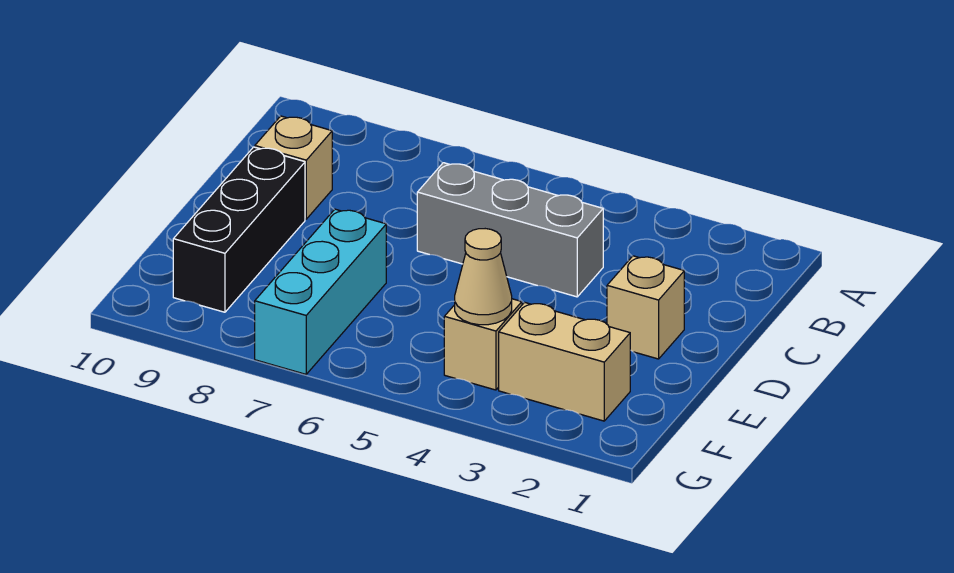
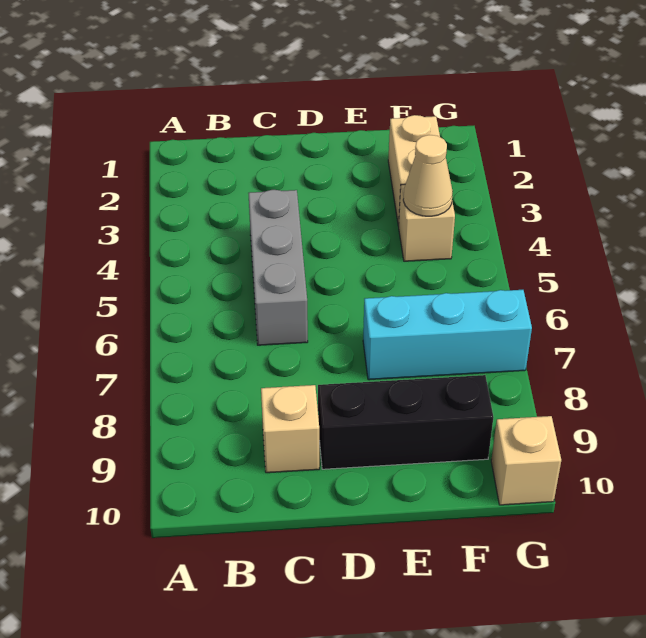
tan brick D2 level 1 -> tan brick G10 level 1

